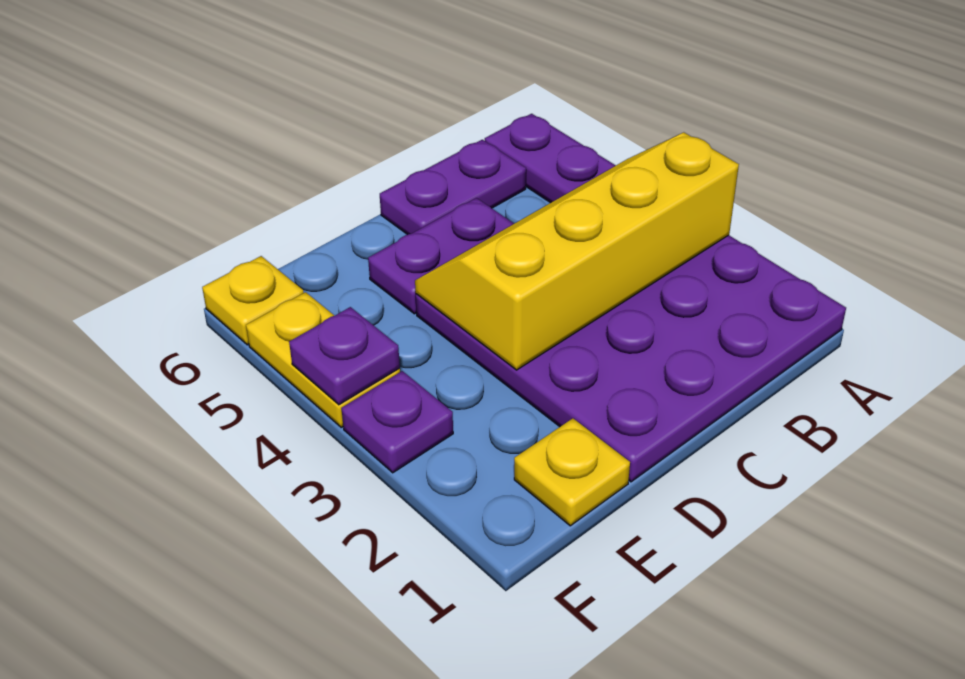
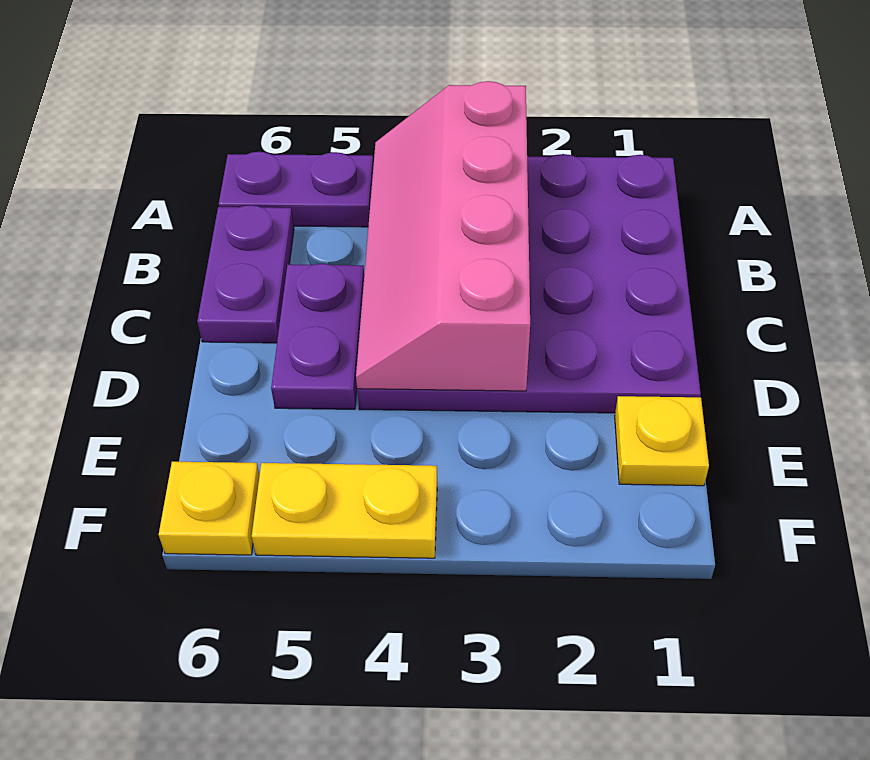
yellow slope A3:D4 level 2 top 3 -> pink slope A3:D4 level 2 top 3
purple plate F3 level 1 -> none
purple plate F4 level 2 -> none

